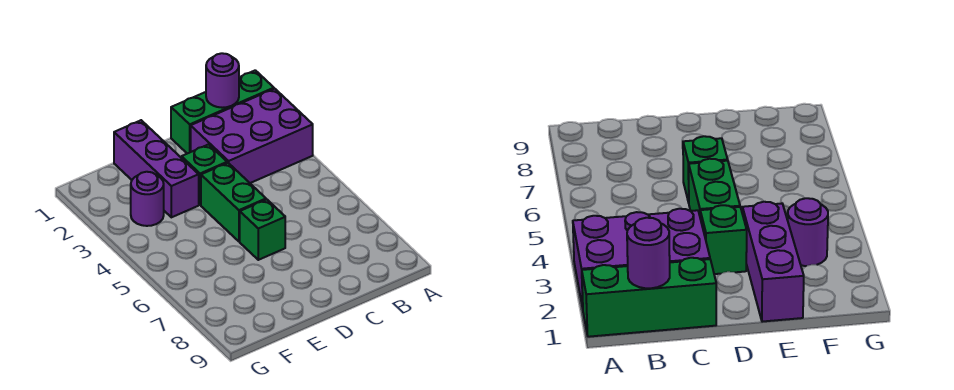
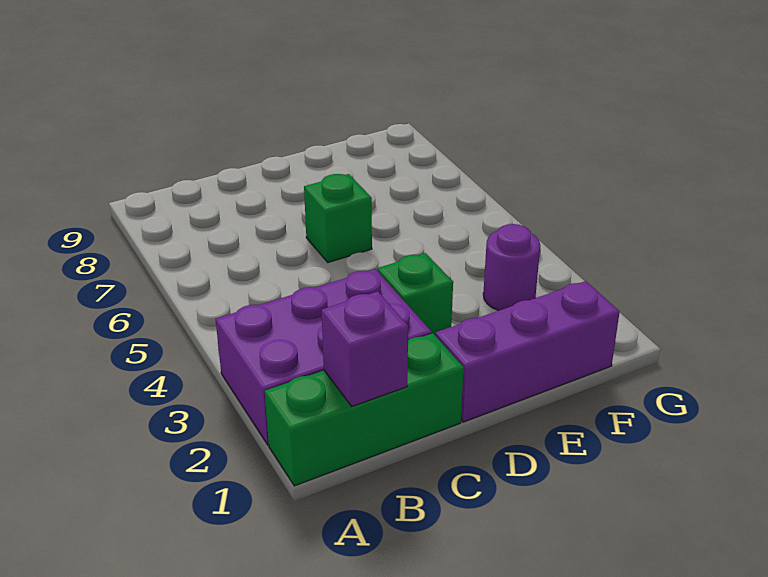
purple round brick B1 level 2 -> purple brick B1 level 2
green brick D4:D5 level 1 -> none
purple brick E1:E3 level 1 -> purple brick D1:F1 level 1

